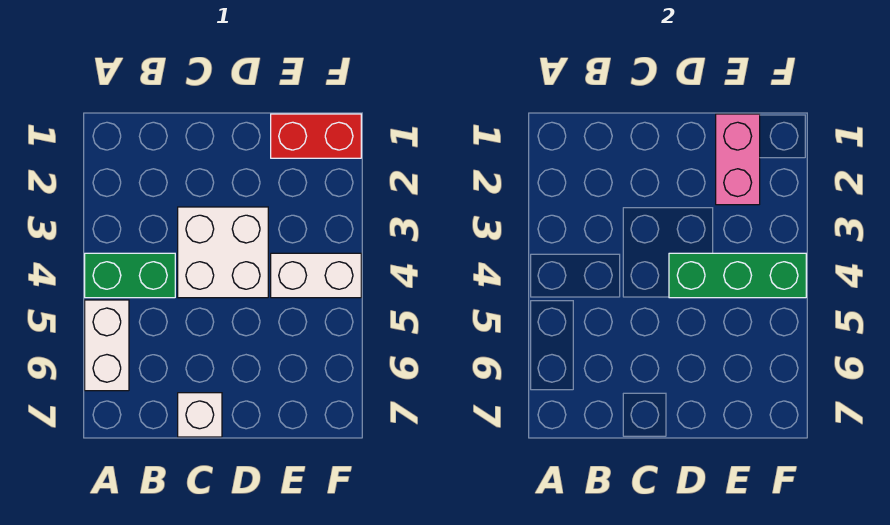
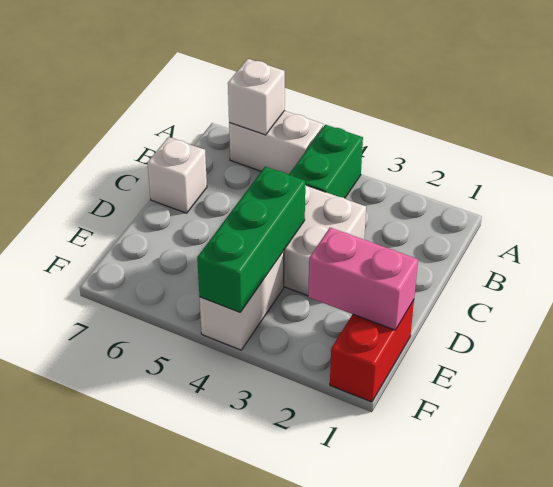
none -> white brick A6 level 2

